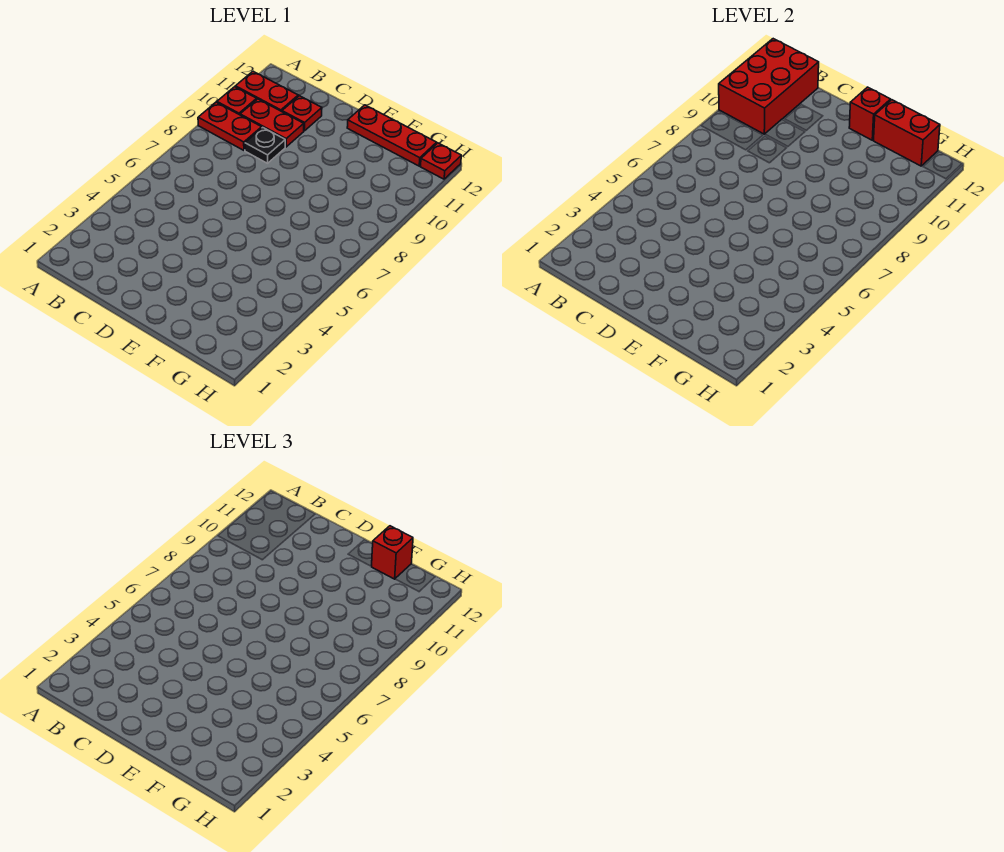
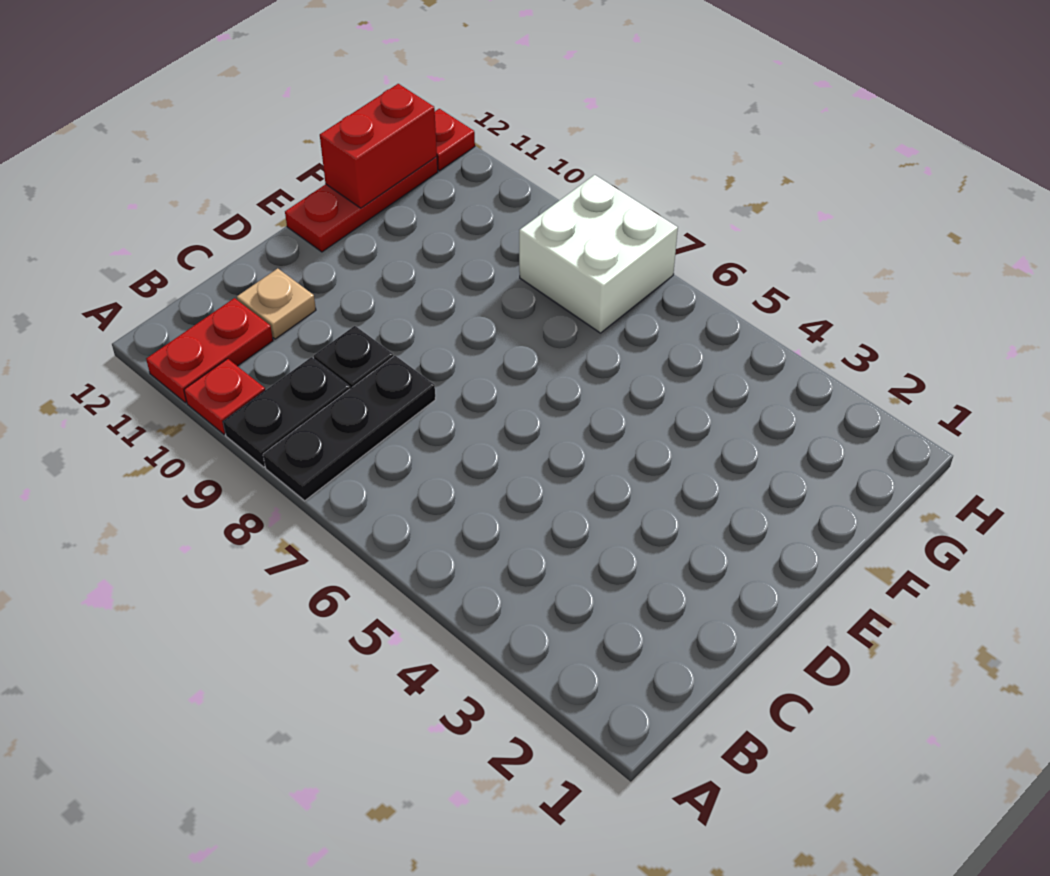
none -> black plate A8:C8 level 1
red plate A9:B9 level 1 -> black plate A9:B9 level 1
red brick A10:B12 level 2 -> none
red plate B10:C10 level 1 -> none
red plate C11 level 1 -> tan plate C11 level 1
red brick E12 level 2 -> none
red brick F12 level 3 -> none
none -> white brick G7:H8 level 1

